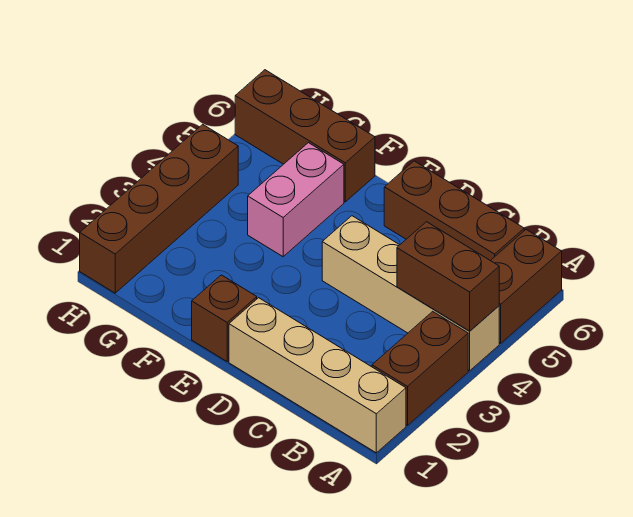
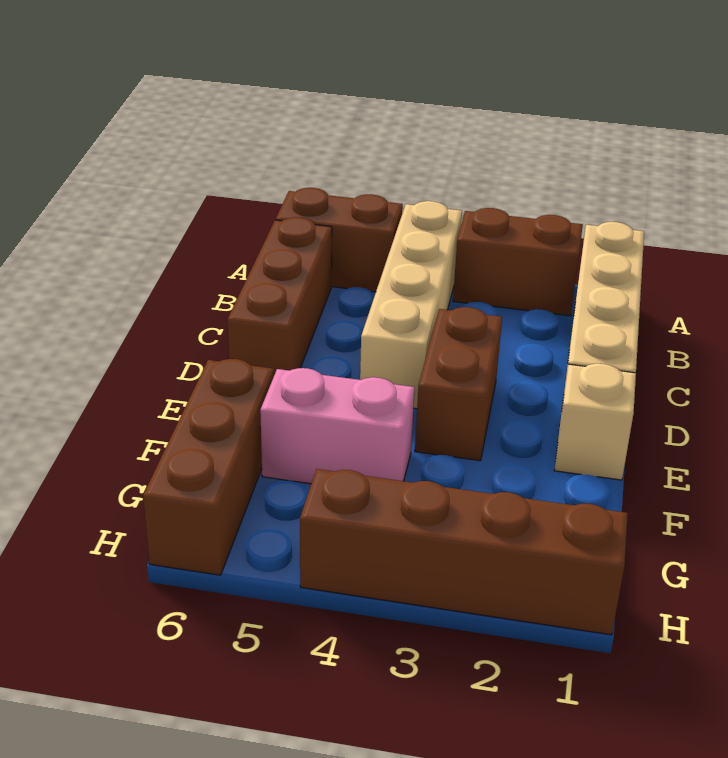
brown brick A4:B4 level 2 -> brown brick D3:E3 level 1
brown brick E1 level 1 -> tan brick E1 level 1

